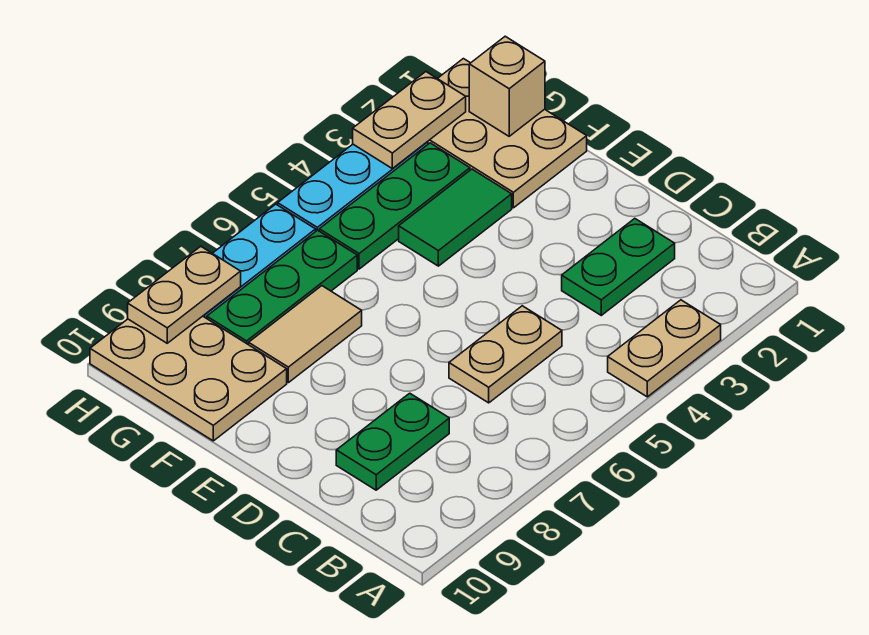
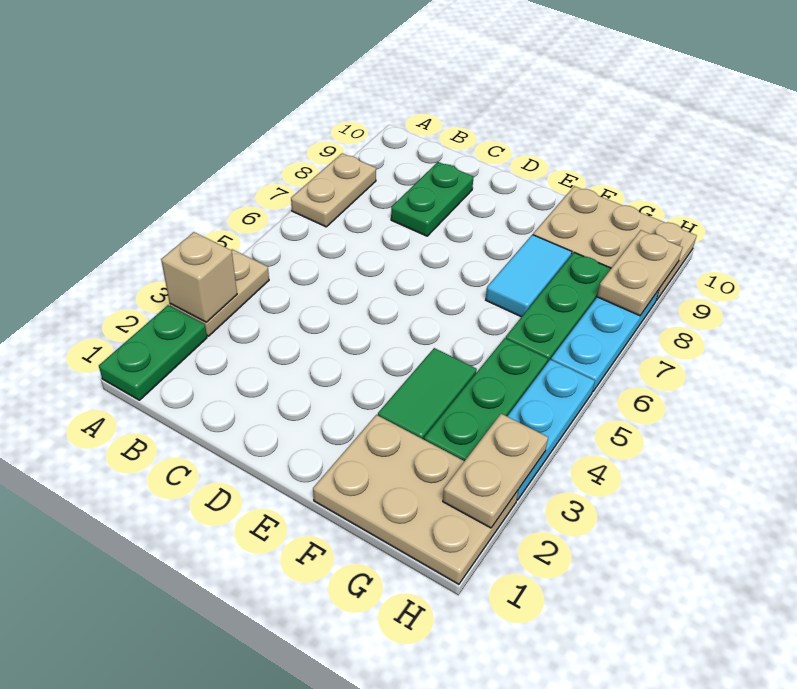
green plate C2:C3 level 1 -> green plate A1:A2 level 1
tan plate C5:C6 level 1 -> tan plate A7:A8 level 1
tan tile F7:F8 level 1 -> cyan tile F7:F8 level 1
tan brick G1 level 2 -> tan brick A3 level 2

